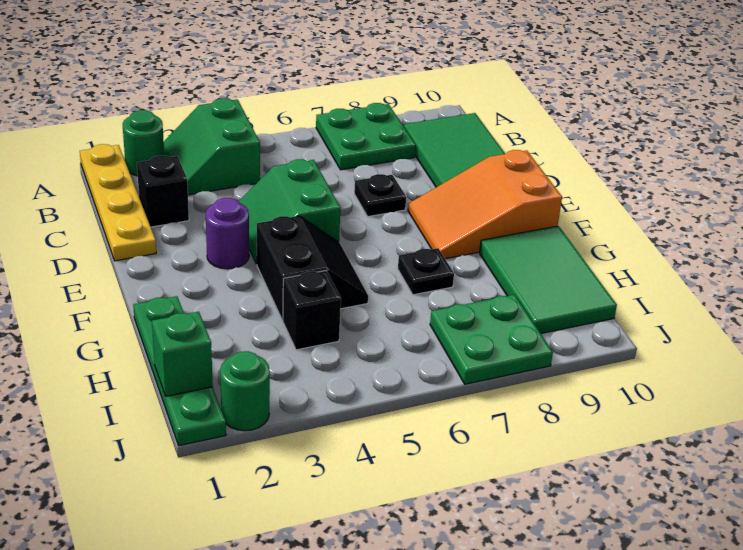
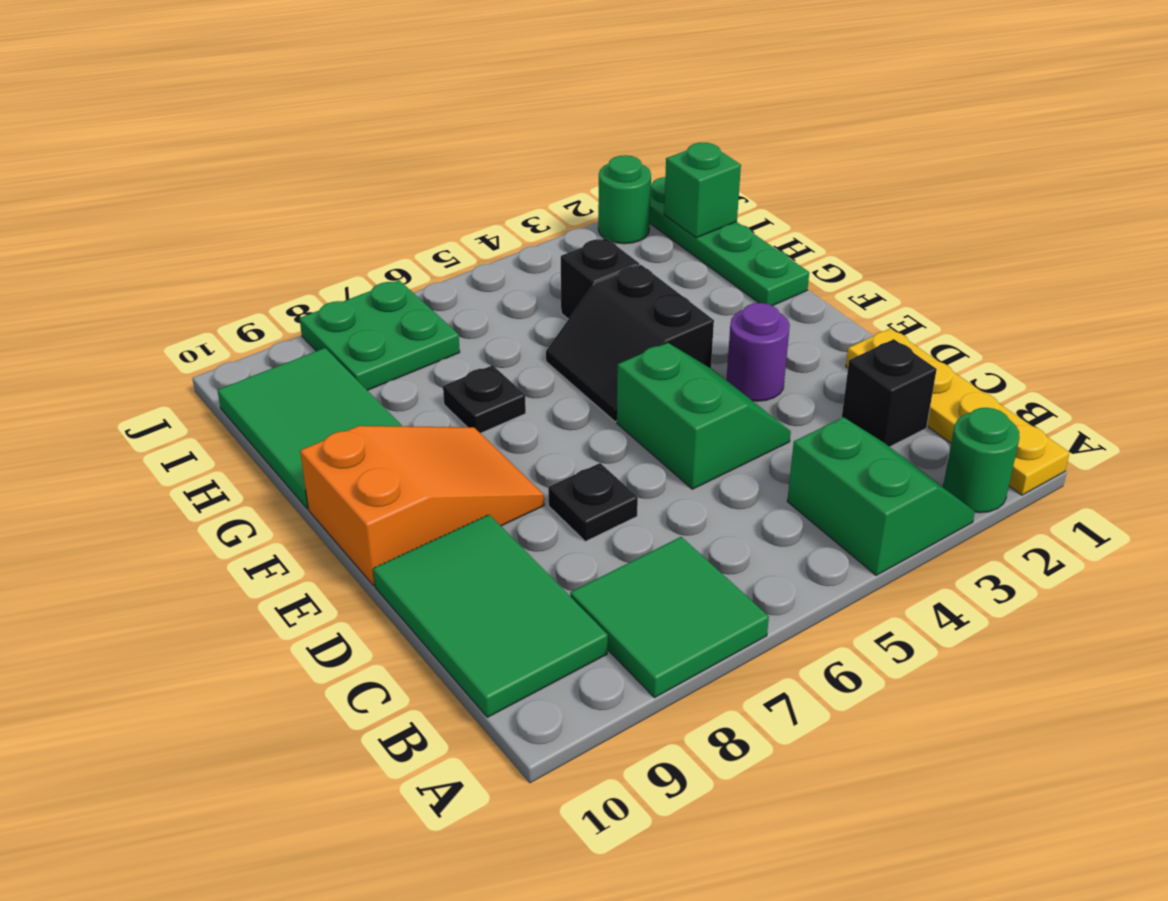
green plate A7:B8 level 1 -> green tile A7:B8 level 1

